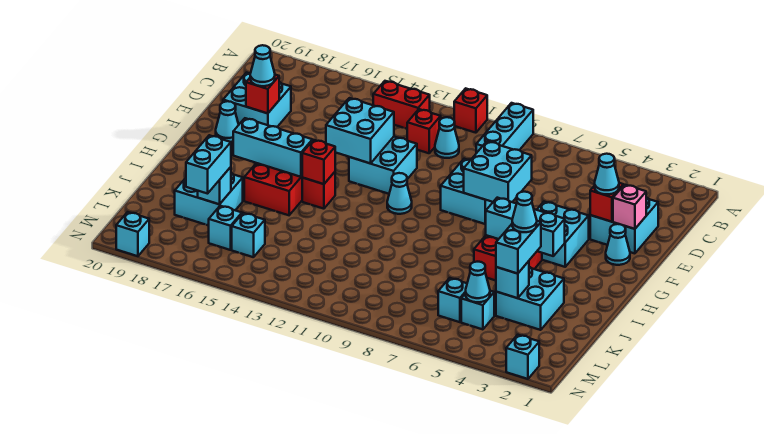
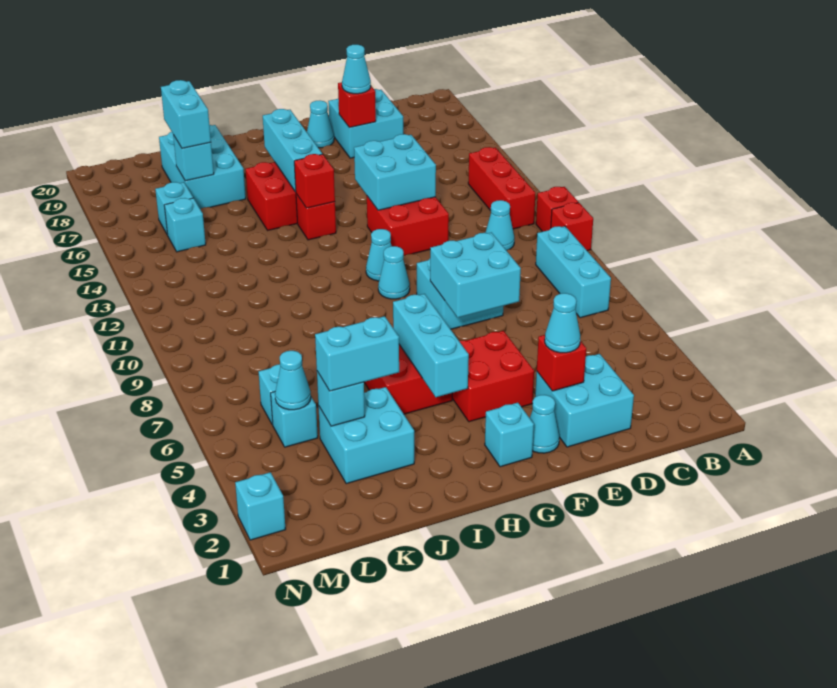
cyan brick A9:C9 level 1 -> cyan brick B7:B9 level 1
red brick B13:B14 level 1 -> red brick B12:B14 level 1
red brick C12 level 1 -> red brick A10 level 1
pink brick E2 level 2 -> none
cyan brick E12:F13 level 1 -> red brick E12:F13 level 1
cyan brick F4:G5 level 1 -> red brick F4:G5 level 1
cyan cone J4 level 4 -> cyan cone G10 level 1
cyan brick J17:K18 level 1 -> cyan brick J17:K19 level 1
cyan brick K17:L17 level 3 -> cyan brick K17:K18 level 3
cyan brick N19 level 1 -> cyan brick G2 level 1

